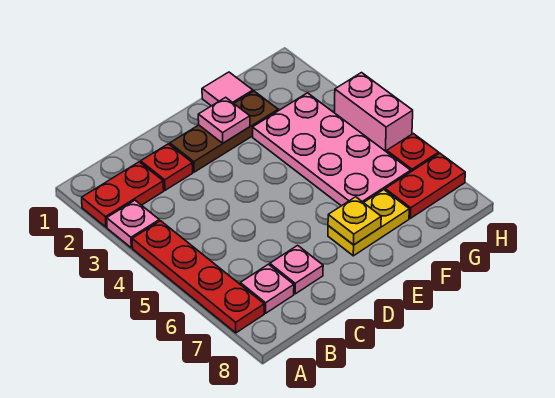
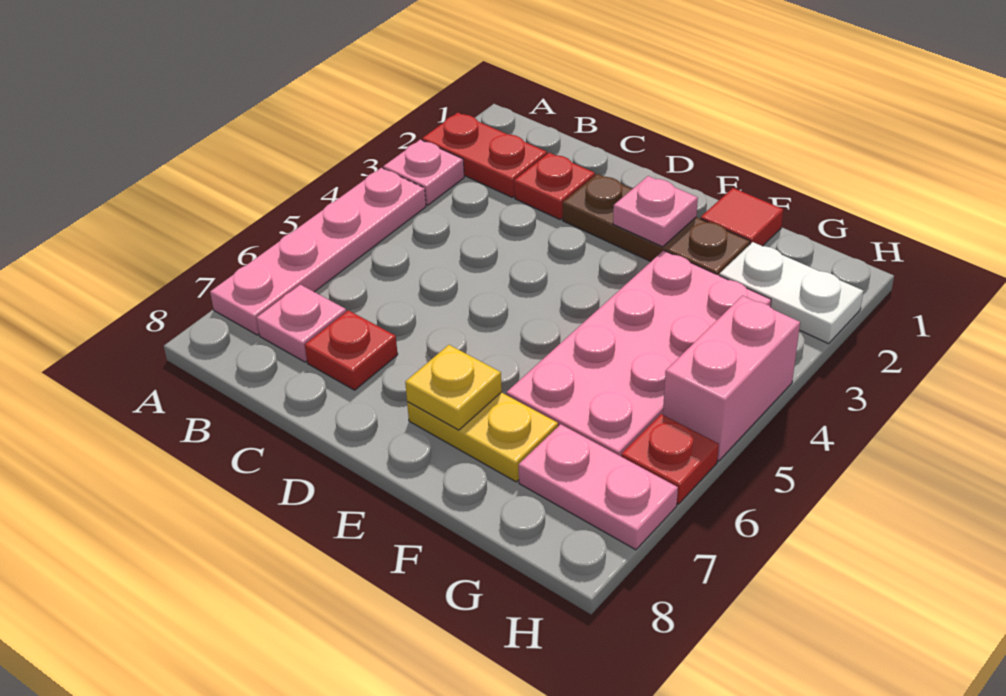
red plate A4:A7 level 1 -> pink plate A4:A7 level 1
pink plate C7 level 1 -> red plate C7 level 1
pink tile F1 level 1 -> red tile F1 level 1
none -> white plate G2:H2 level 1
red plate G7:H7 level 1 -> pink plate G7:H7 level 1

